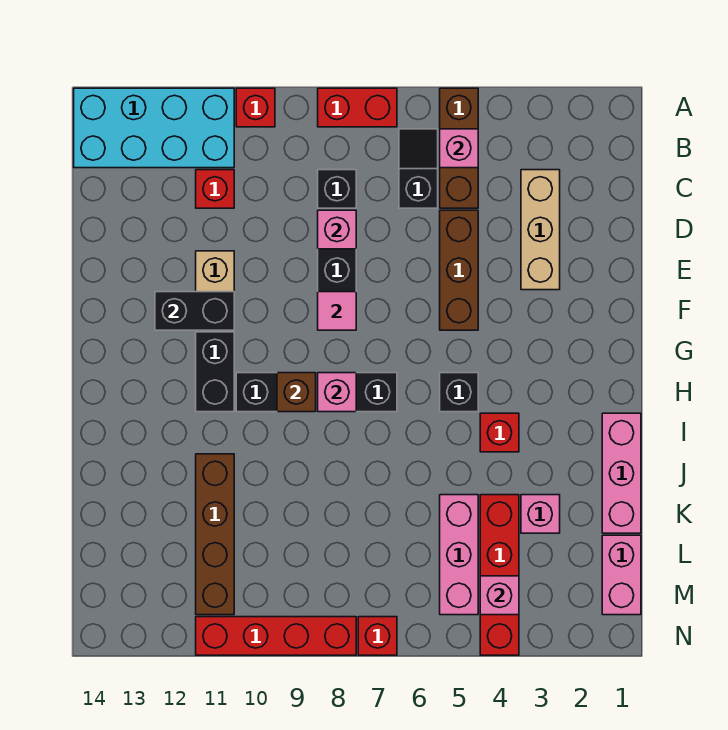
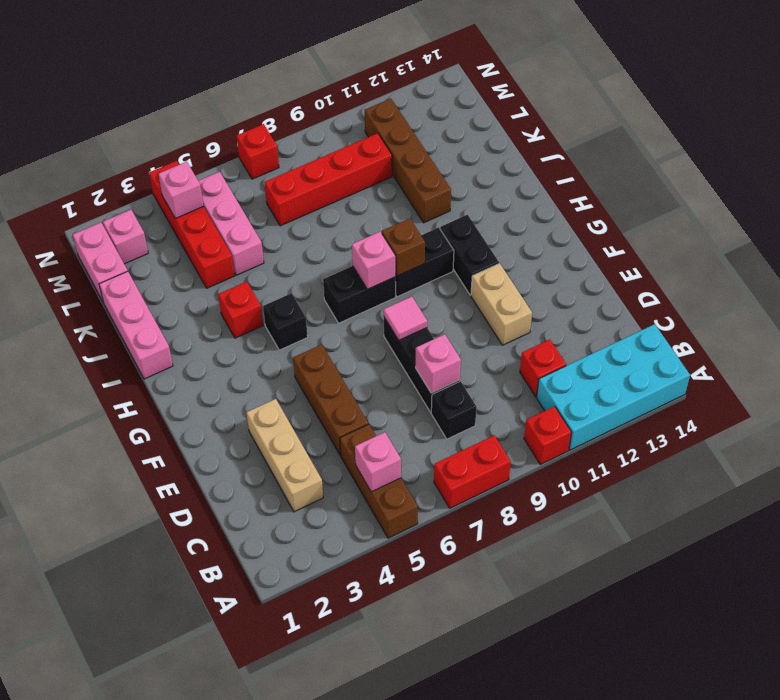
black slope B6:C6 level 1 top C -> none
black brick F11:F12 level 2 -> none
pink brick K3 level 1 -> pink brick M2 level 1
red brick N8:N11 level 1 -> red brick L7:L10 level 1

